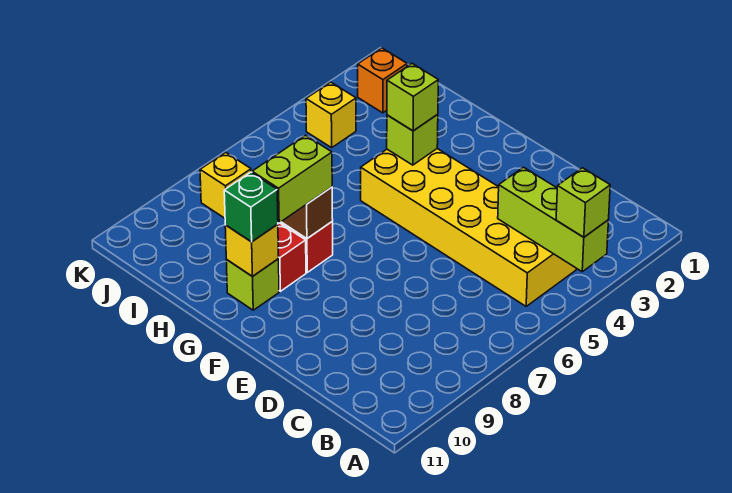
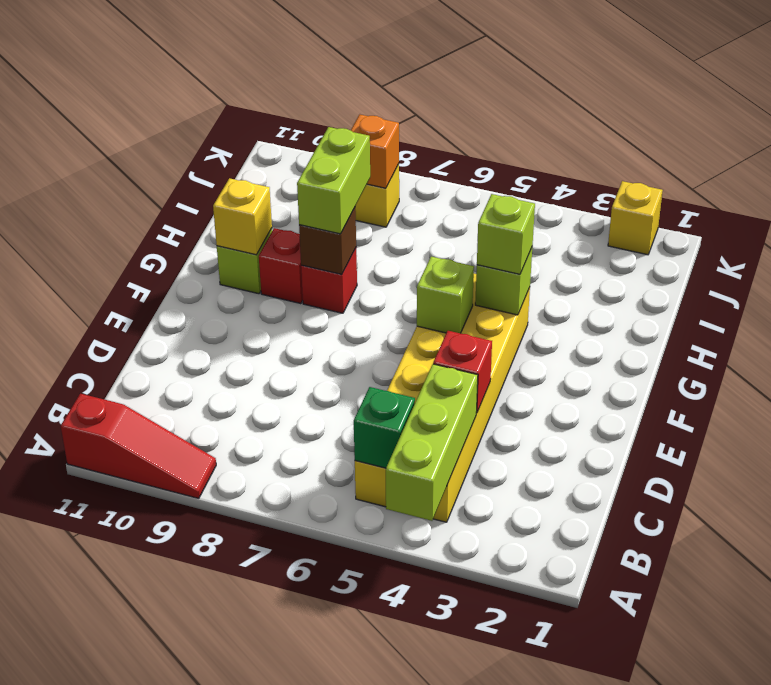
lime brick A4 level 3 -> lime brick F5 level 2
none -> red slope A9:A11 level 1 top 11
none -> red brick D4 level 2
lime brick G8:G9 level 3 -> lime brick G8:H8 level 3
green brick G10 level 3 -> green brick B5 level 2
orange brick J2 level 1 -> orange brick J8 level 2
yellow brick J4 level 1 -> yellow brick K2 level 1

